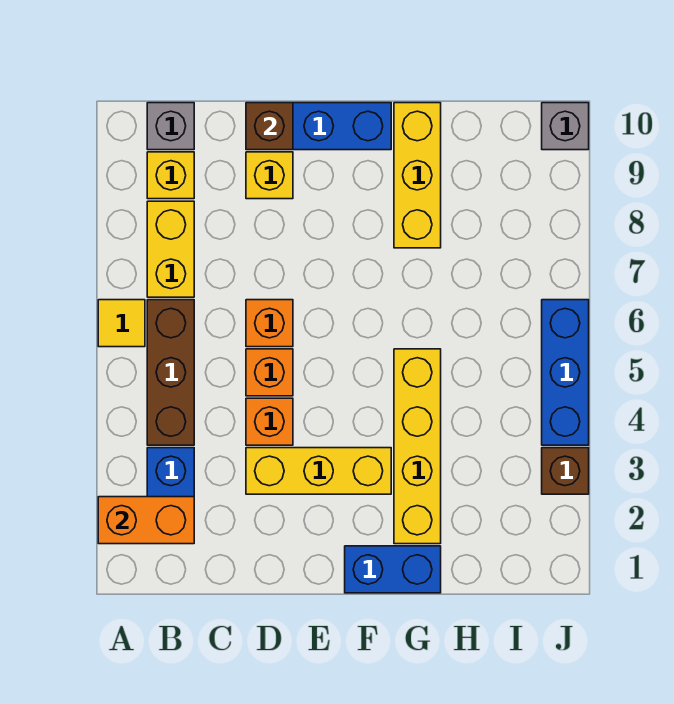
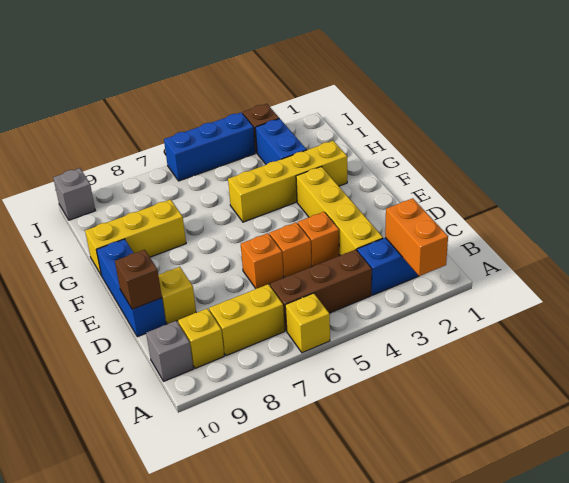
yellow tile A6 level 1 -> yellow brick A6 level 1
yellow brick D3:F3 level 1 -> yellow brick C3:F3 level 1
blue brick F1:G1 level 1 -> blue brick H3:I3 level 1

